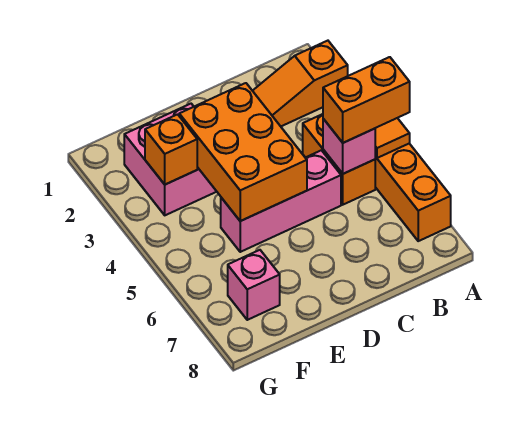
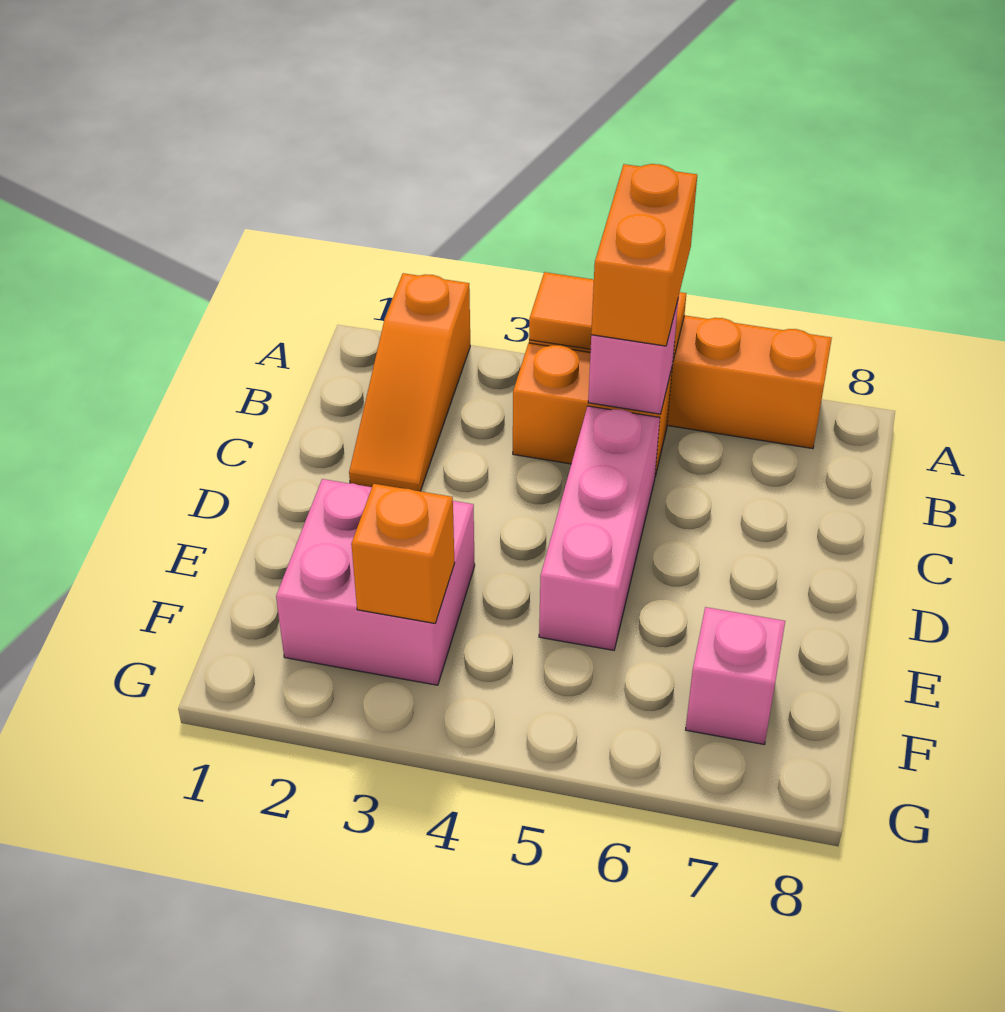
orange brick D3:E5 level 2 -> none

